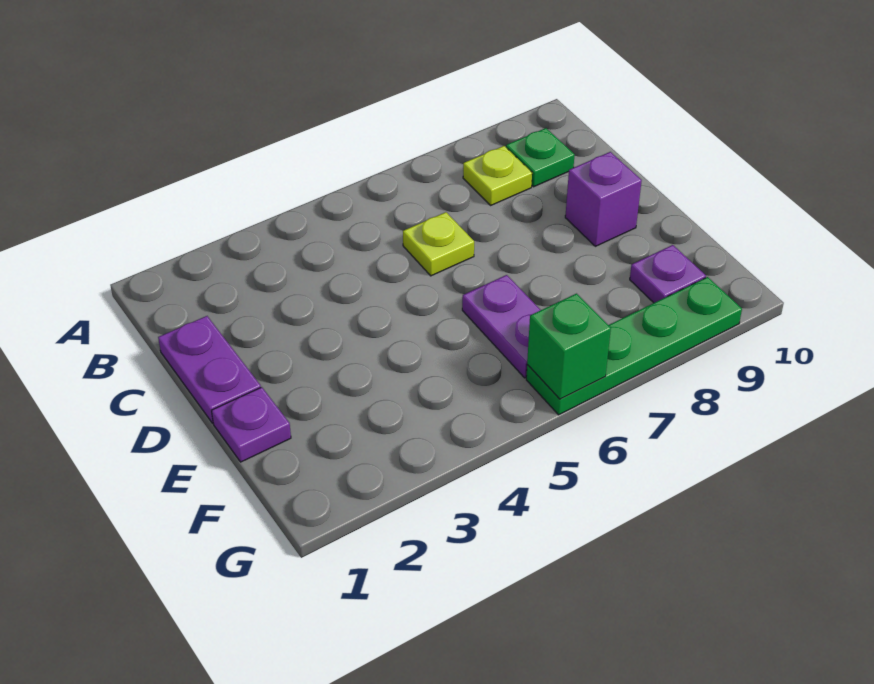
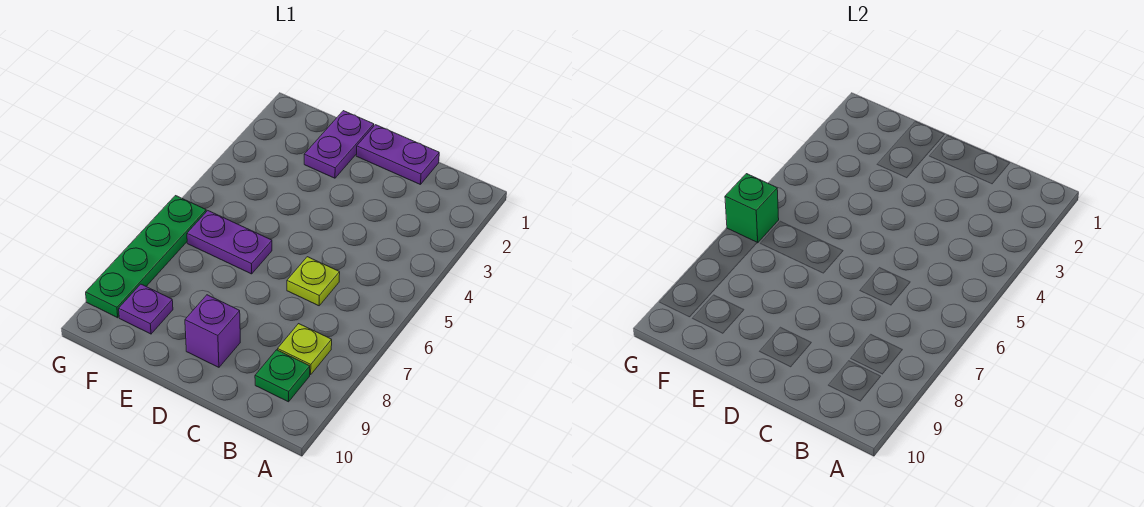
purple plate E1 level 1 -> purple plate E1:E2 level 1

